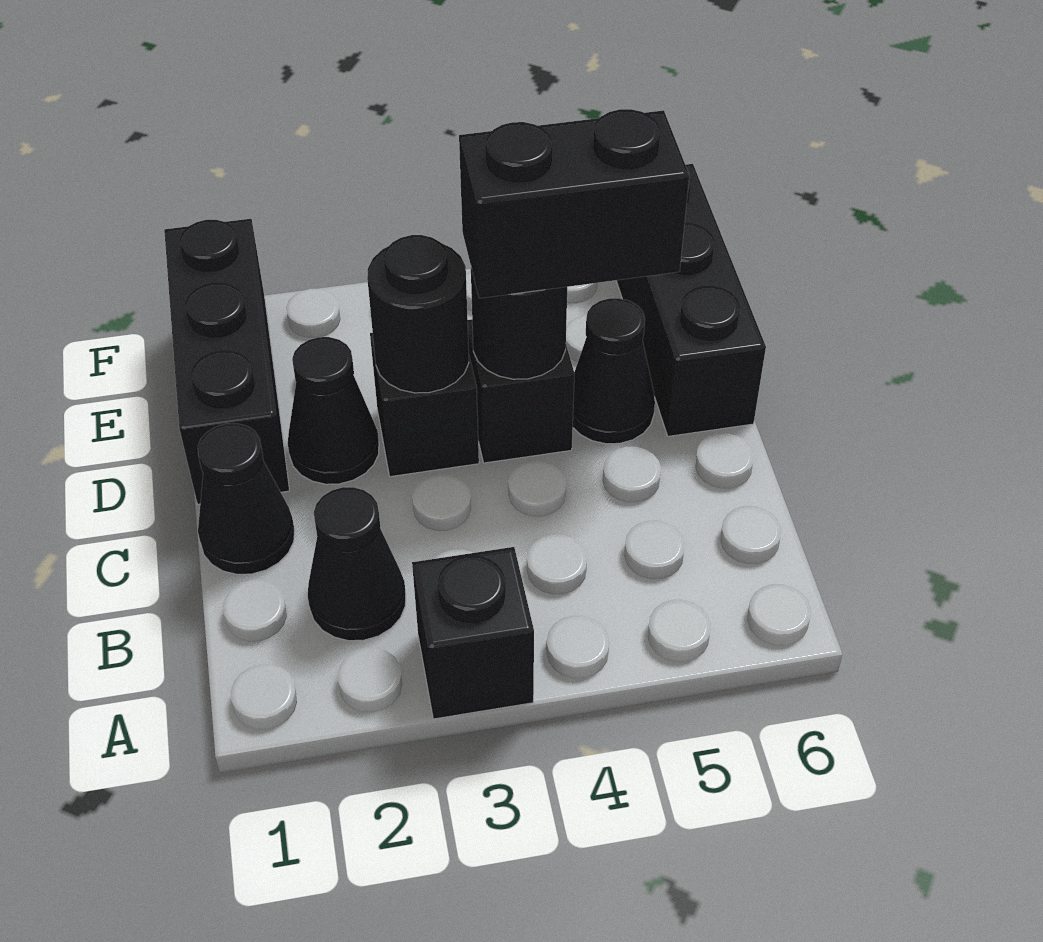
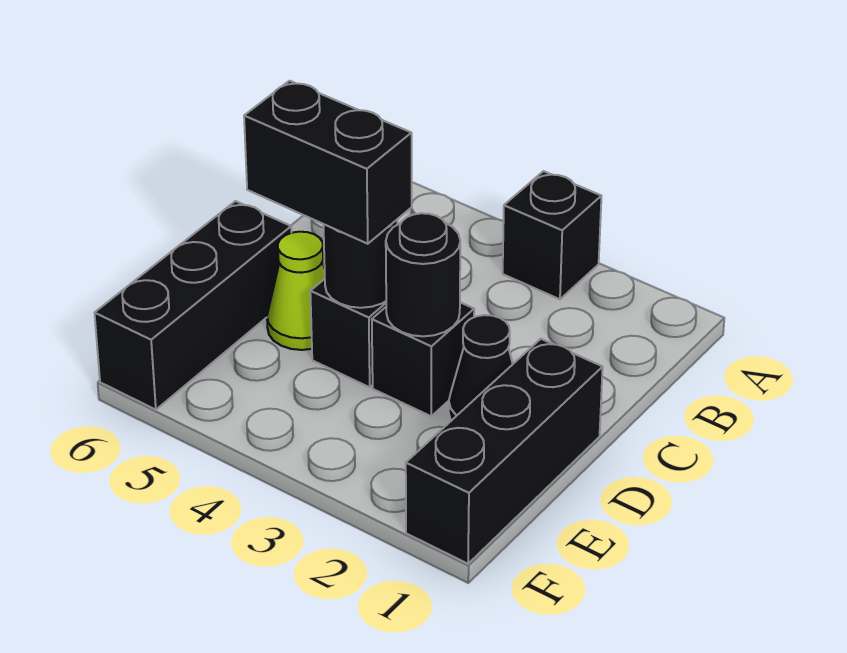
black cone B2 level 1 -> none
black cone C1 level 1 -> none
black cone D5 level 1 -> lime cone D5 level 1

